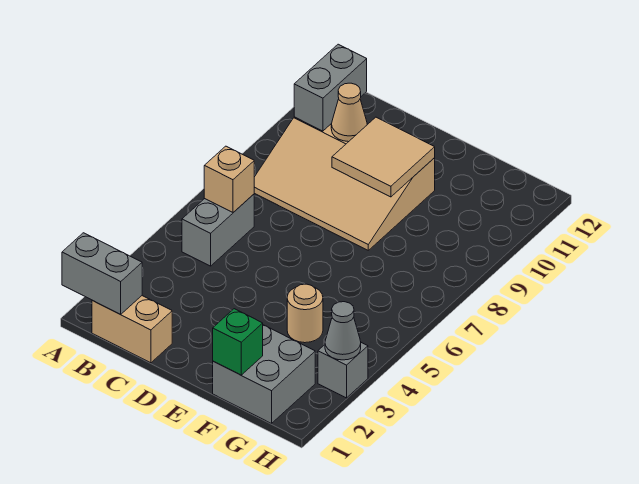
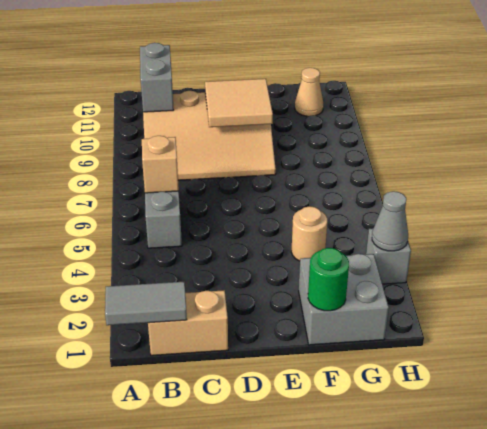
grey brick A1:B1 level 2 -> grey tile A1:B1 level 2
tan cone C10 level 2 -> tan cone G11 level 1
green brick F1 level 2 -> green round brick F1 level 2

